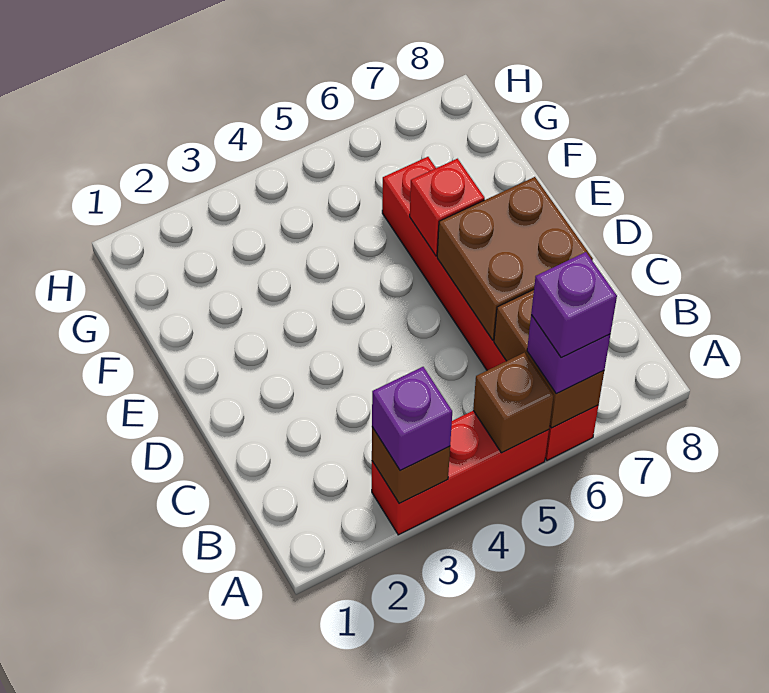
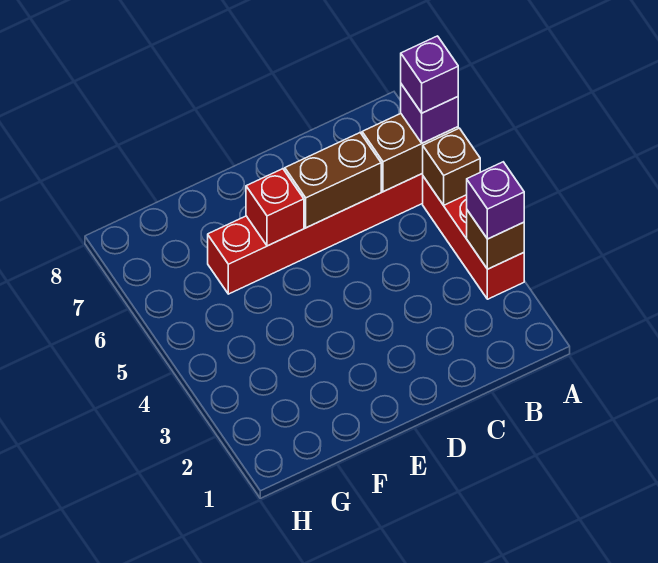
brown brick C6:D7 level 2 -> brown brick C6:D6 level 2

